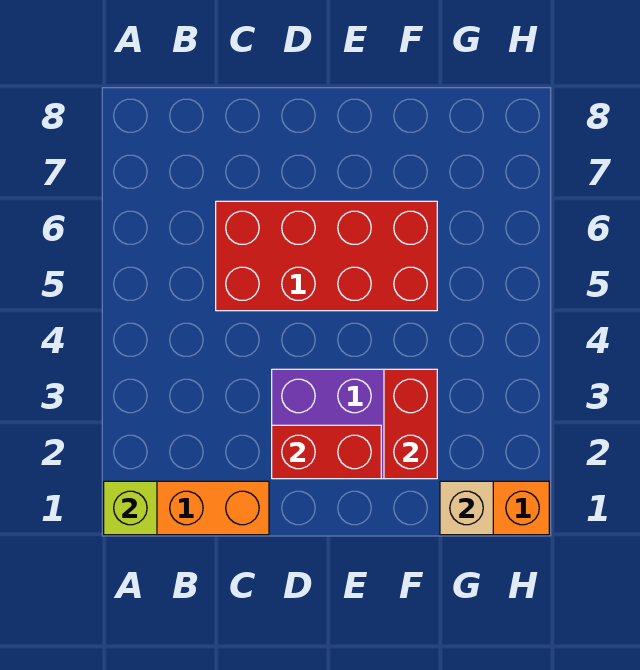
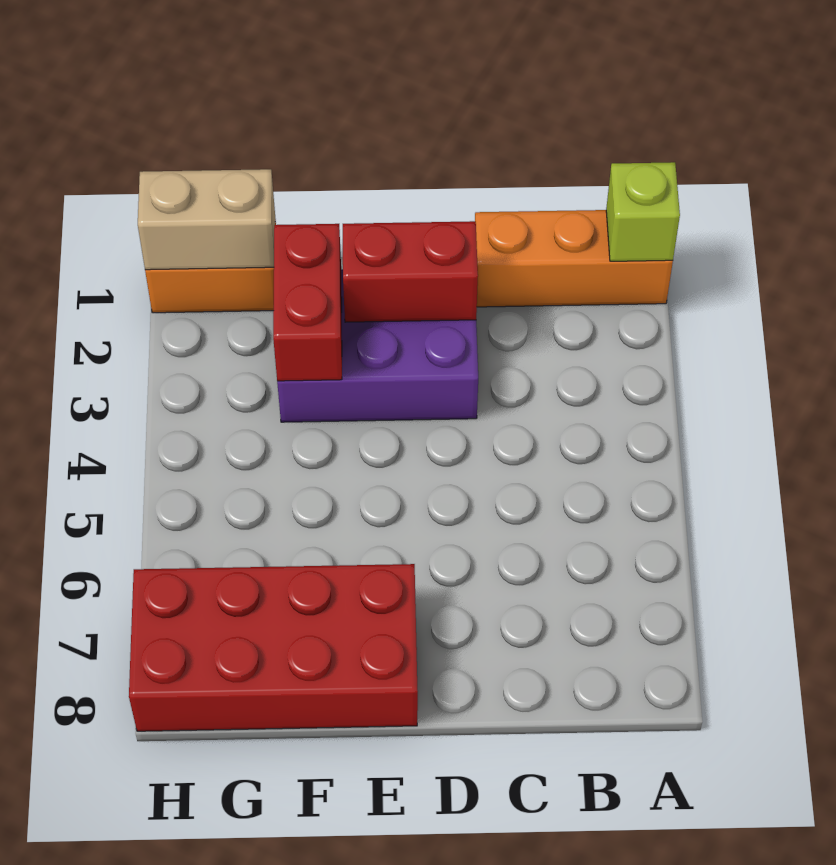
red brick C5:F6 level 1 -> red brick E7:H8 level 1
tan brick G1 level 2 -> tan brick G1:H1 level 2

